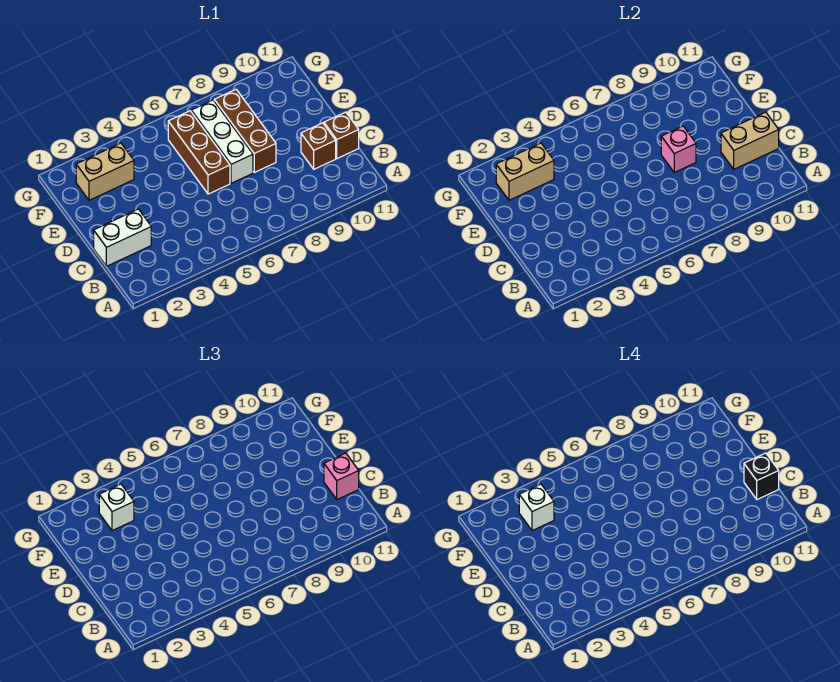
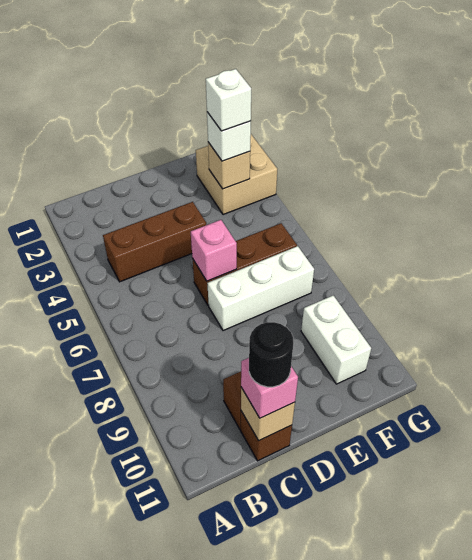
white brick C1:C2 level 1 -> white brick F9:F10 level 1
tan brick C10:C11 level 2 -> tan brick C11 level 2
black brick C11 level 4 -> black round brick C11 level 4
brown brick D8:F8 level 1 -> brown brick B4:D4 level 1
pink brick D8 level 2 -> pink brick D6 level 2
tan brick F2:F3 level 1 -> tan brick F2:G3 level 1
tan brick F2:F3 level 2 -> tan brick F3 level 2

